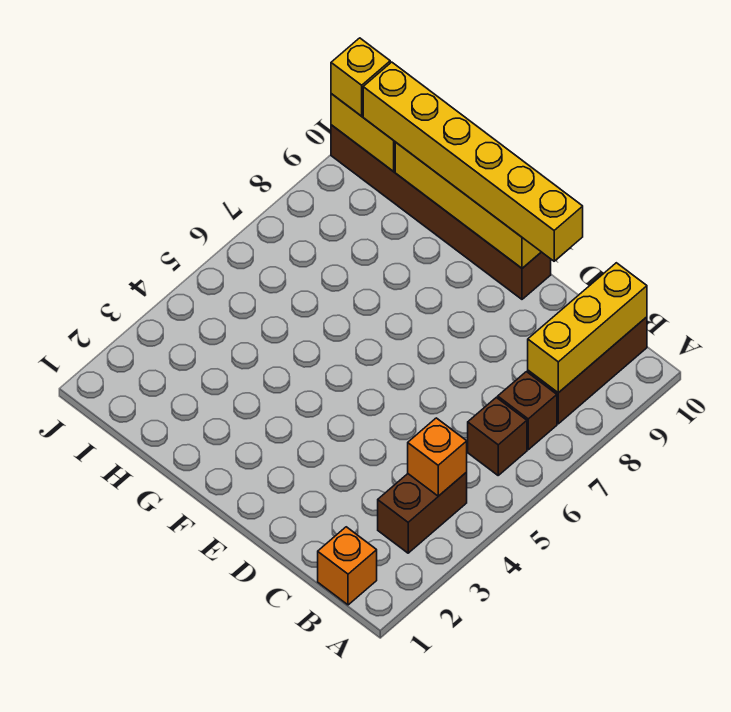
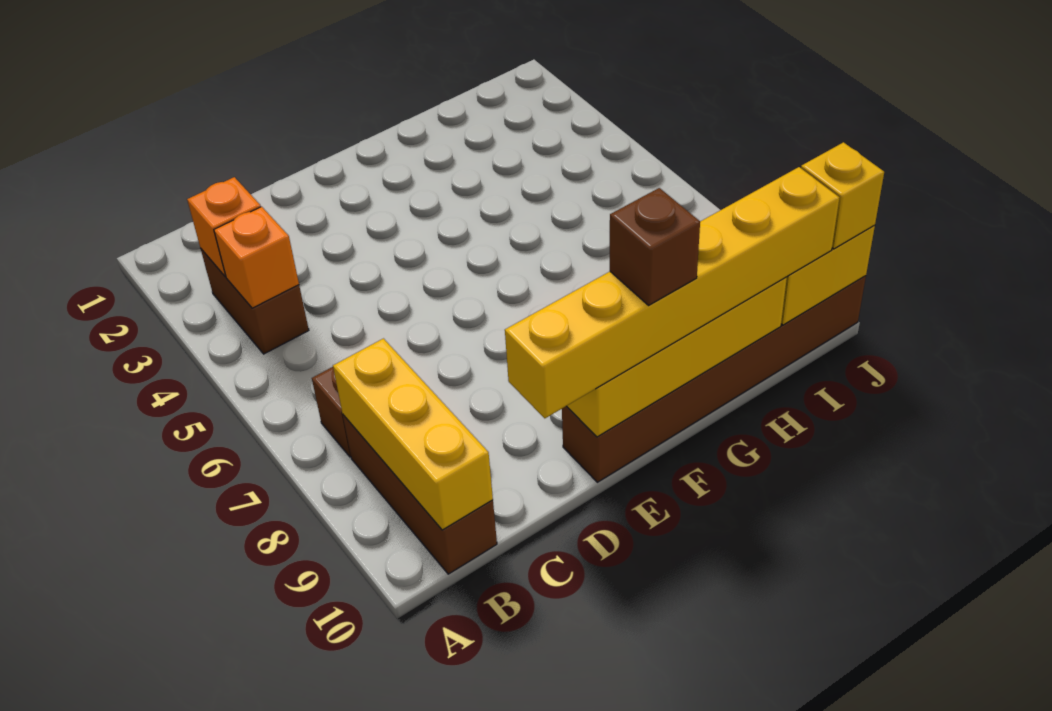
orange brick B1 level 1 -> orange brick B3 level 2
brown brick B6 level 1 -> brown brick F10 level 4

